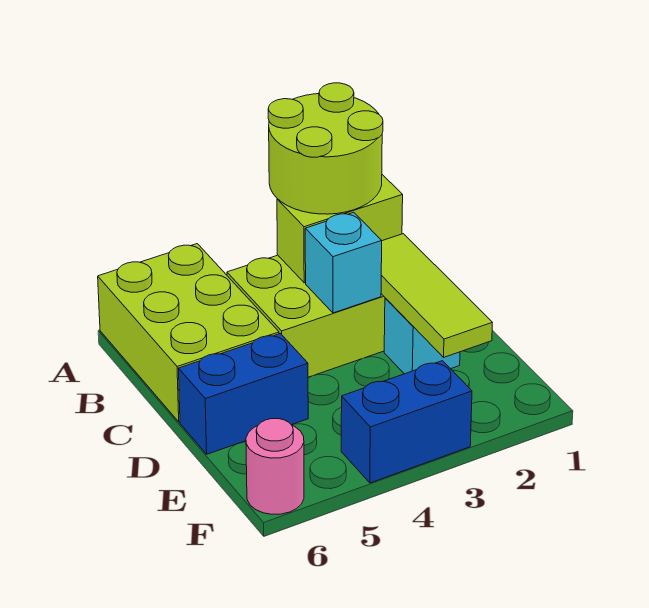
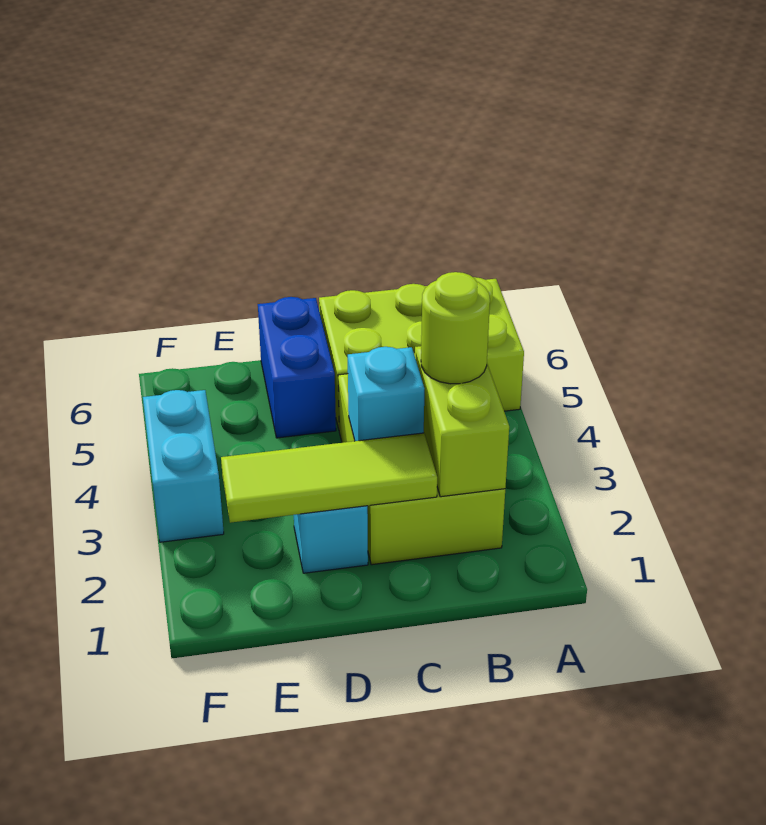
lime round brick A2:B3 level 3 -> lime round brick B3 level 3
blue brick F3:F4 level 1 -> cyan brick F3:F4 level 1
pink round brick F6 level 1 -> none

